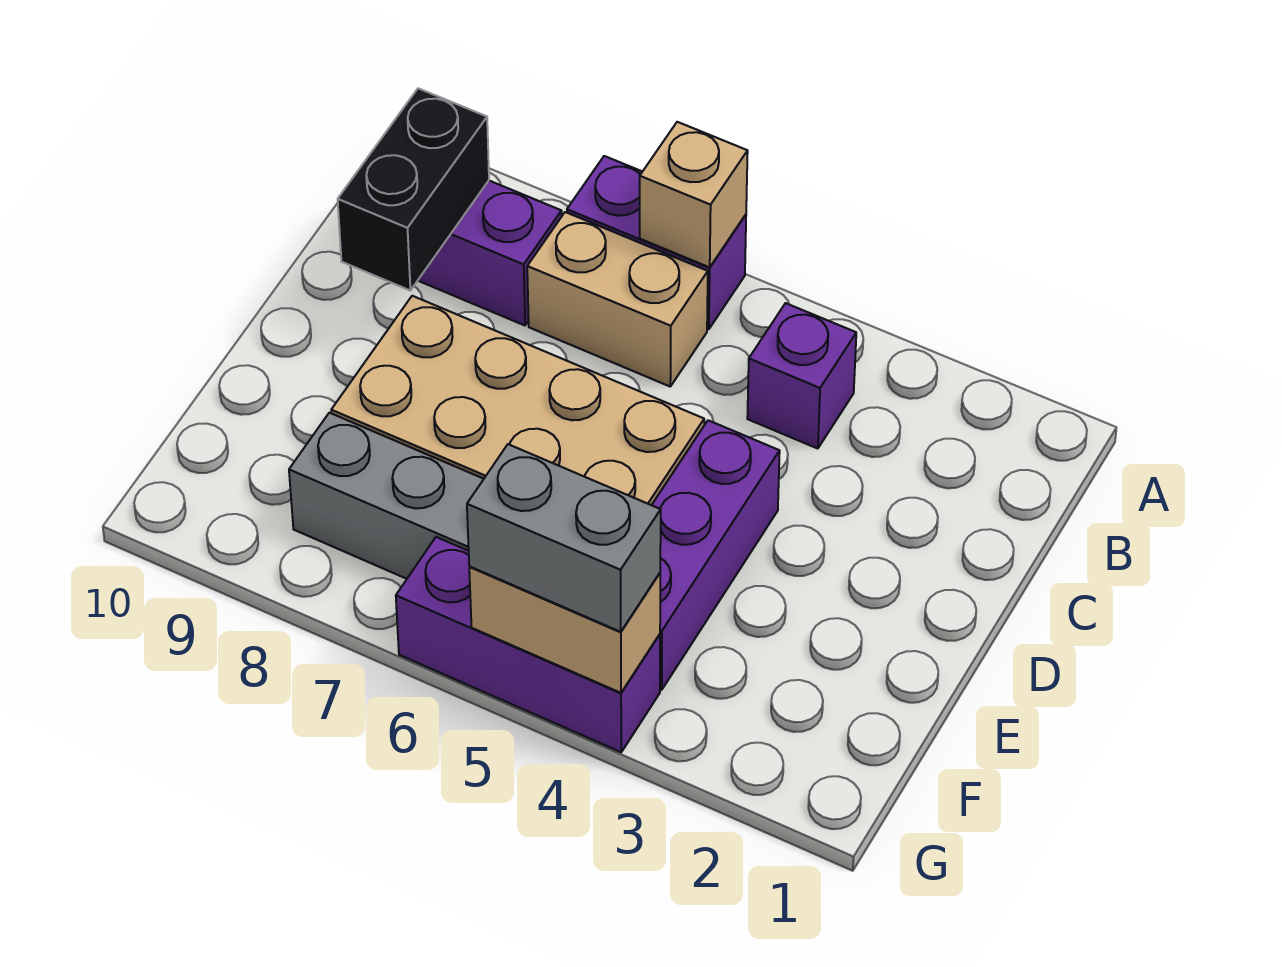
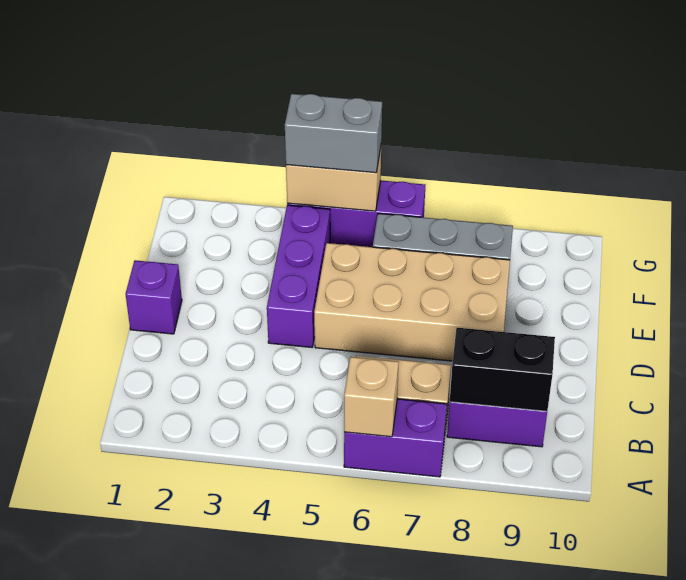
purple brick B4 level 1 -> purple brick D1 level 1
black brick B9:C9 level 2 -> black brick B8:B9 level 2

